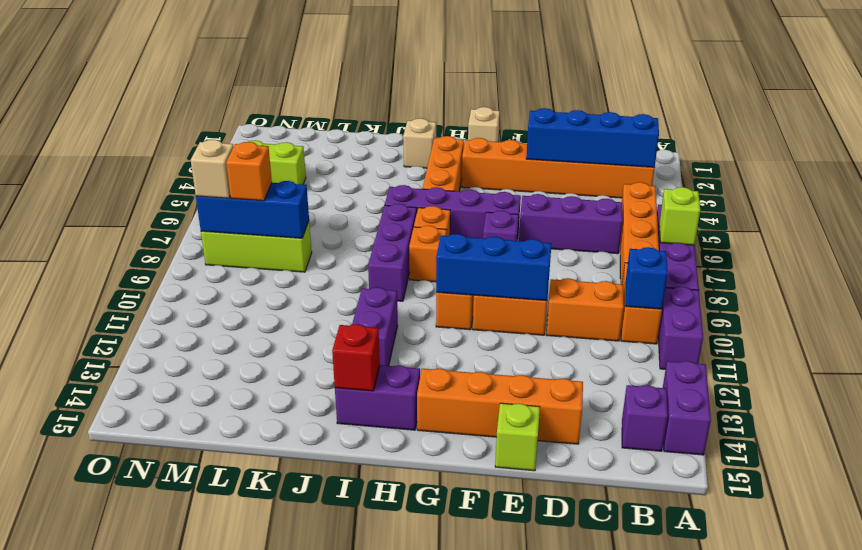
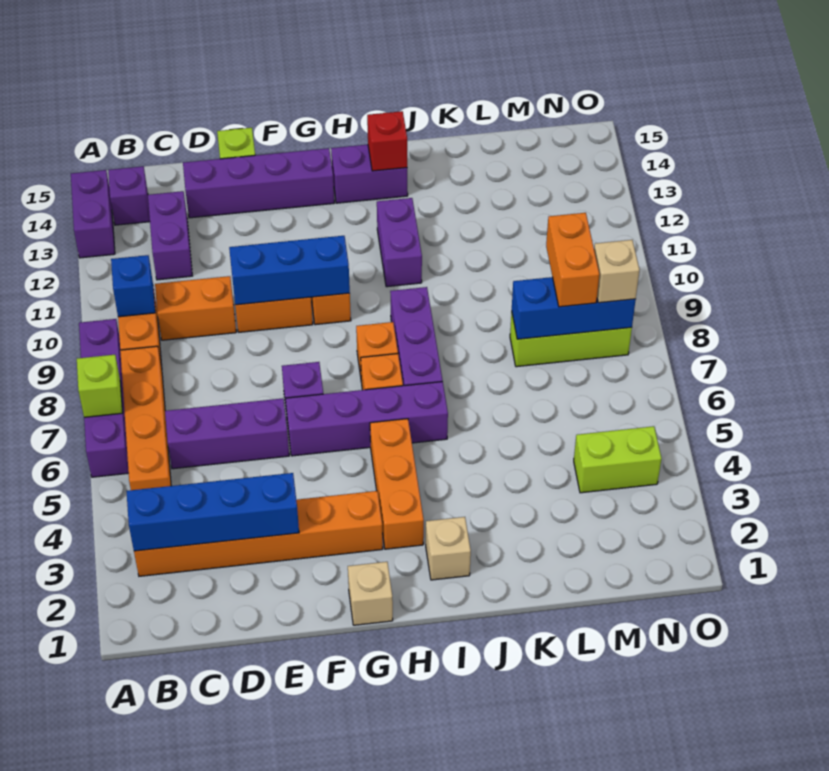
purple brick A10:A11 level 1 -> purple brick C12:C13 level 1
orange brick D14:G14 level 1 -> purple brick D14:G14 level 1
orange brick M8 level 3 -> orange brick M8:M9 level 3

